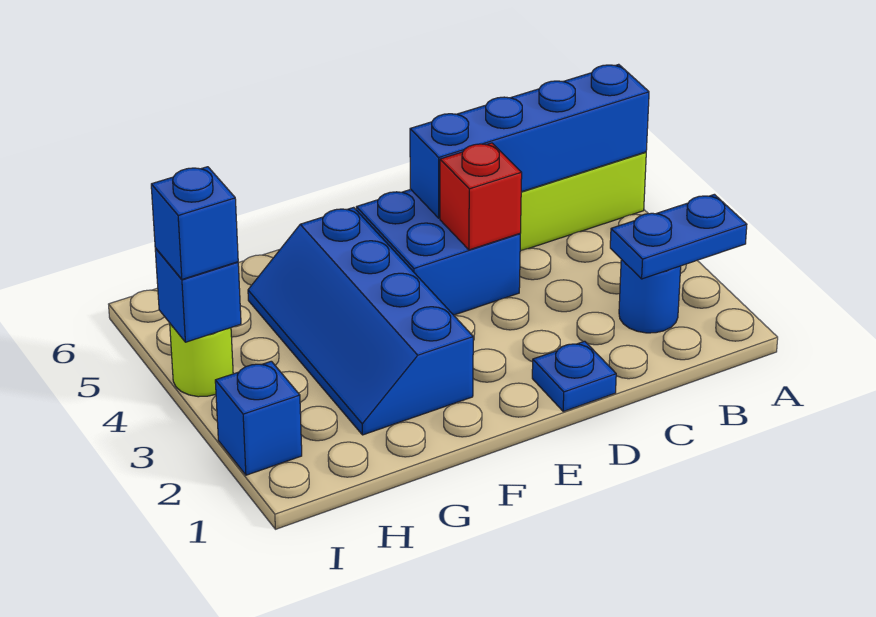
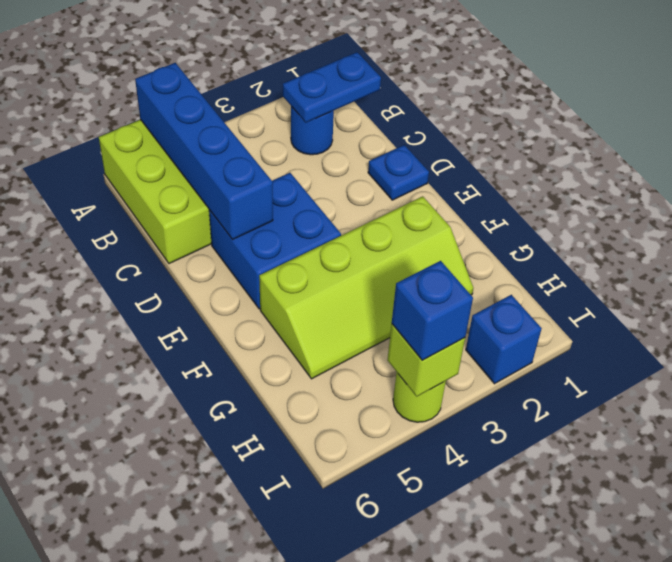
blue plate A2:B2 level 2 -> blue plate B1:B2 level 2
red brick D4 level 2 -> none
blue slope F2:G5 level 1 top F -> lime slope F2:G5 level 1 top F
blue brick I4 level 2 -> lime brick I4 level 2

